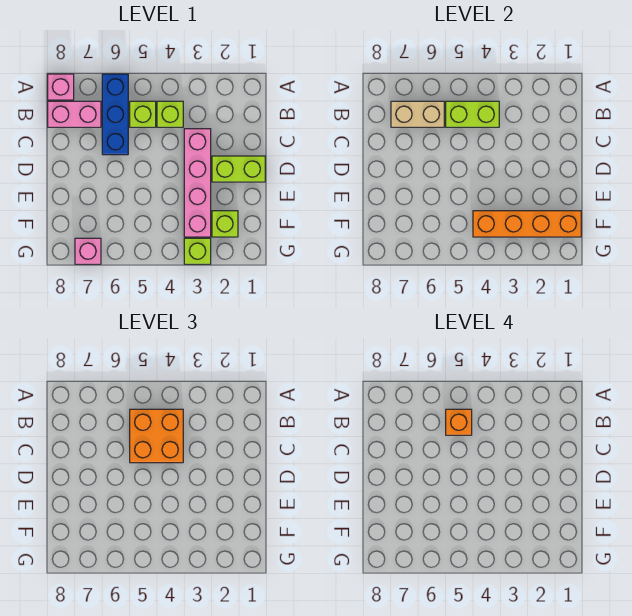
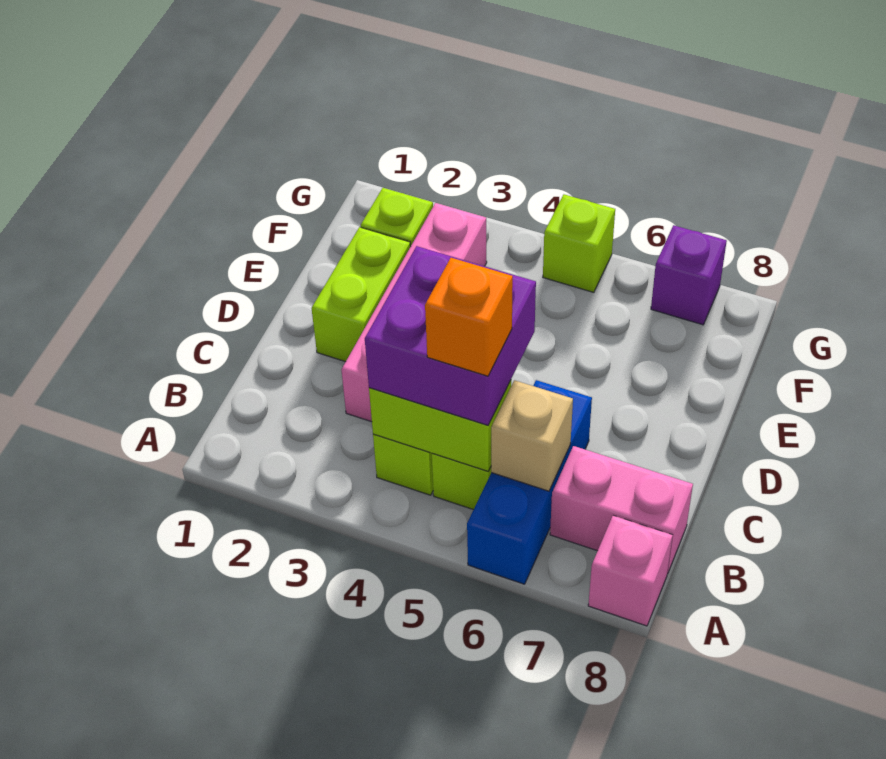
orange brick B4:C5 level 3 -> purple brick B4:C5 level 3
tan brick B6:B7 level 2 -> tan brick B6 level 2
lime brick D1:D2 level 1 -> lime brick D2:E2 level 1
orange brick F1:F4 level 2 -> none
lime brick G3 level 1 -> lime brick G5 level 1
pink brick G7 level 1 -> purple brick G7 level 1

